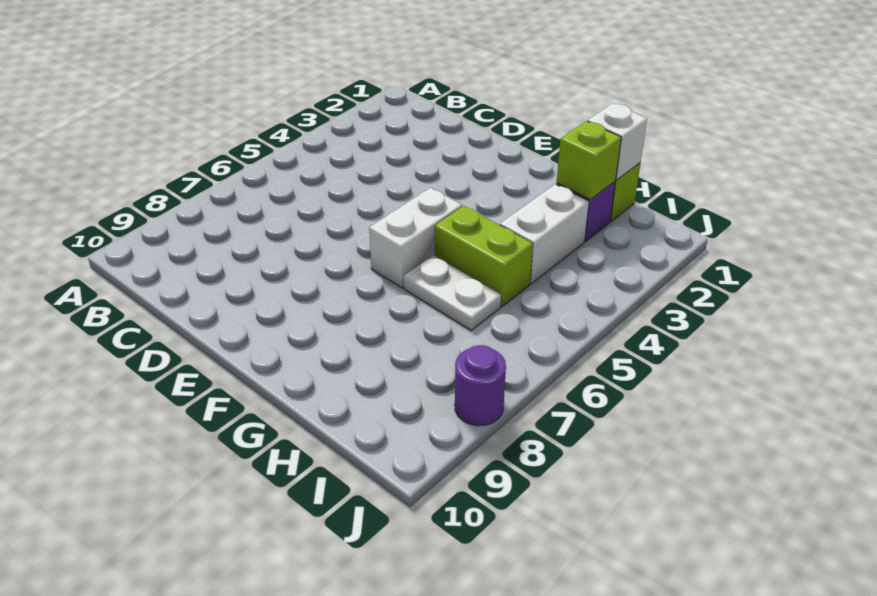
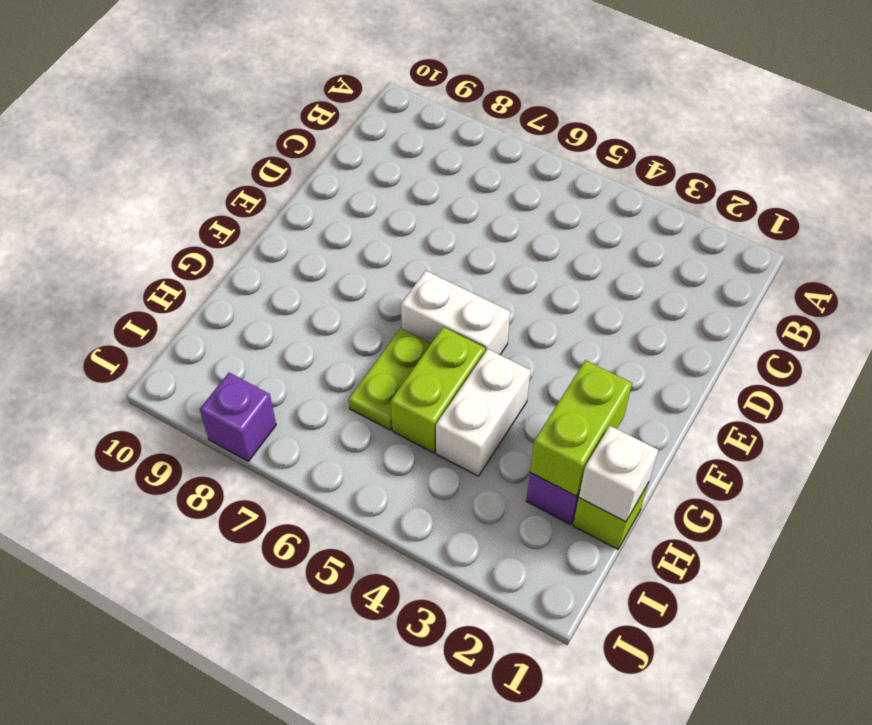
white plate G6:H6 level 1 -> lime plate G6:H6 level 1
lime brick H2 level 2 -> lime brick G2:H2 level 2
white brick H3:H4 level 1 -> white brick G4:H4 level 1
purple round brick J8 level 1 -> purple brick J8 level 1

